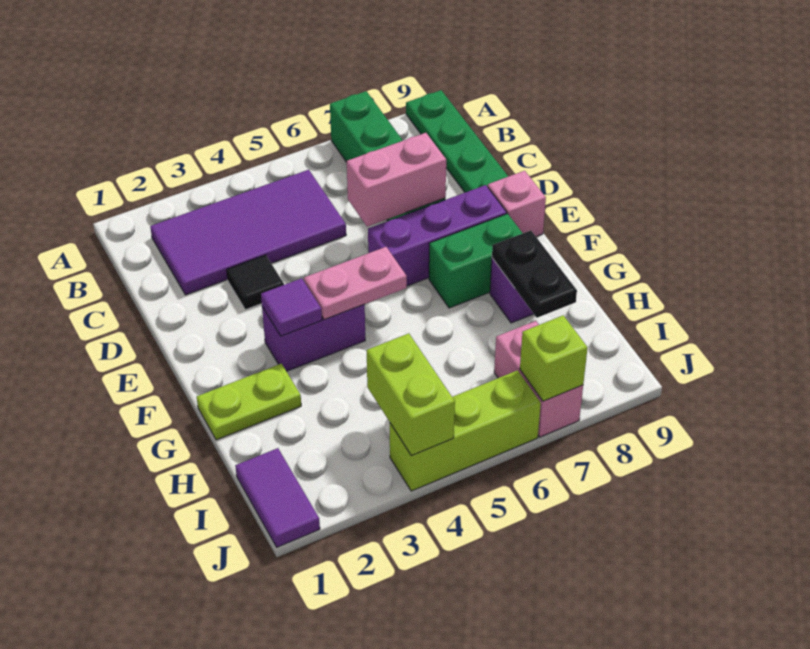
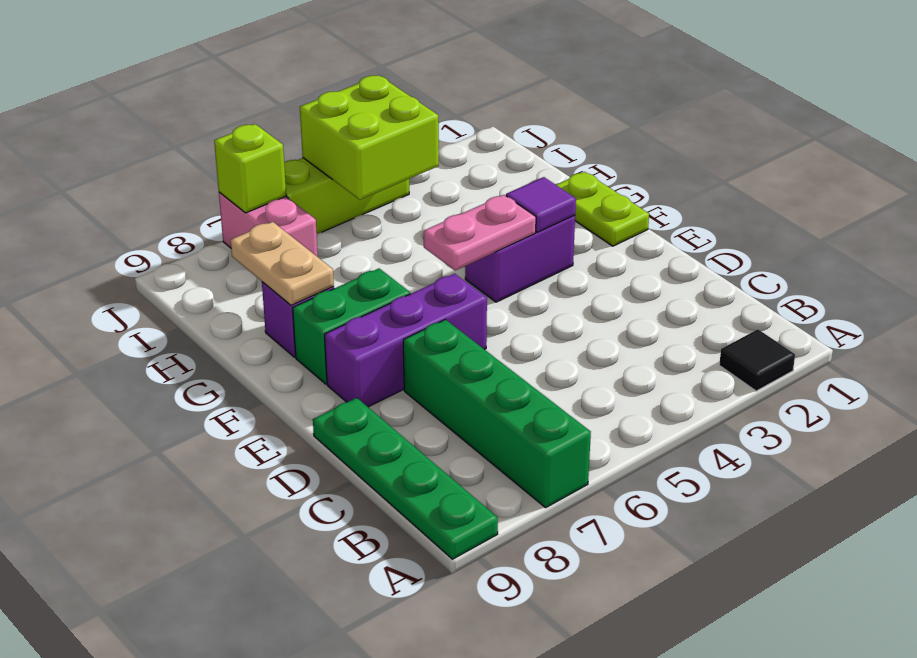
purple tile B2:C5 level 1 -> none
black tile D3 level 1 -> black tile A2 level 1
pink brick D6:D7 level 2 -> none
pink brick E9 level 1 -> none
lime plate G1:G2 level 1 -> lime plate F1:G1 level 1
black plate G8:H8 level 2 -> tan plate G8:H8 level 2
purple tile I1:J1 level 1 -> none
lime brick I4:J4 level 2 -> lime brick I4:J5 level 2

